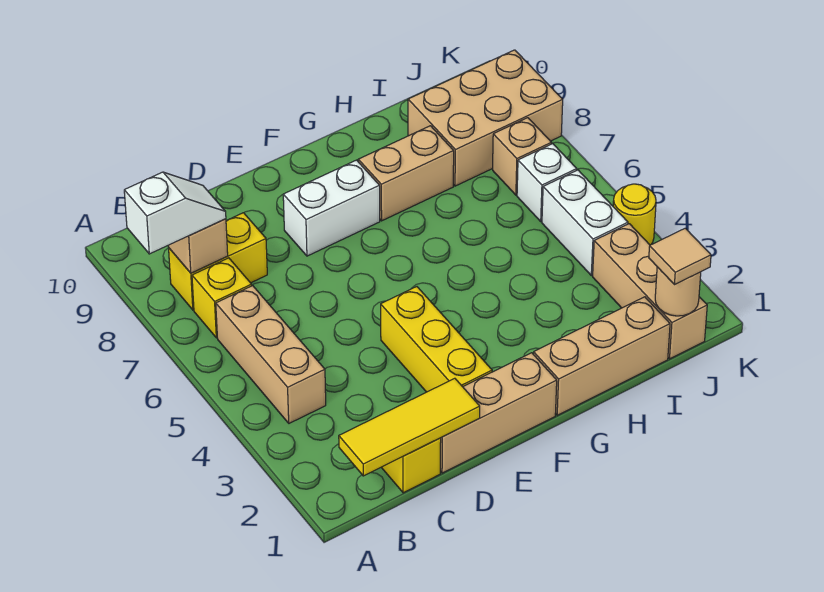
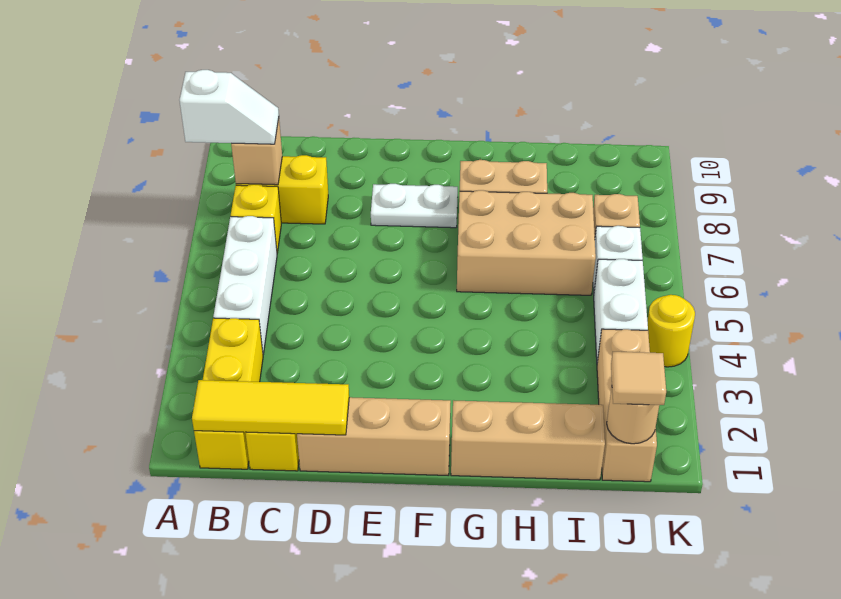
tan brick B4:B6 level 1 -> white brick B4:B6 level 1
yellow brick E2:E4 level 1 -> yellow brick B1:B3 level 1
white brick E8:F8 level 1 -> white plate E8:F8 level 1
tan brick I8:K9 level 1 -> tan brick G6:I7 level 1

